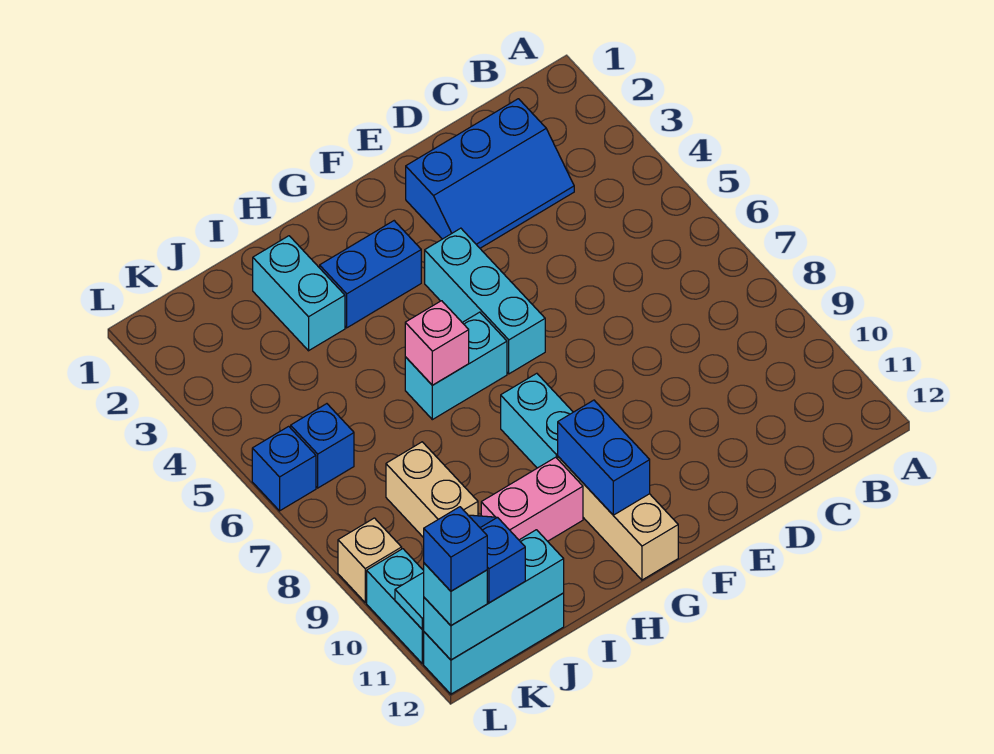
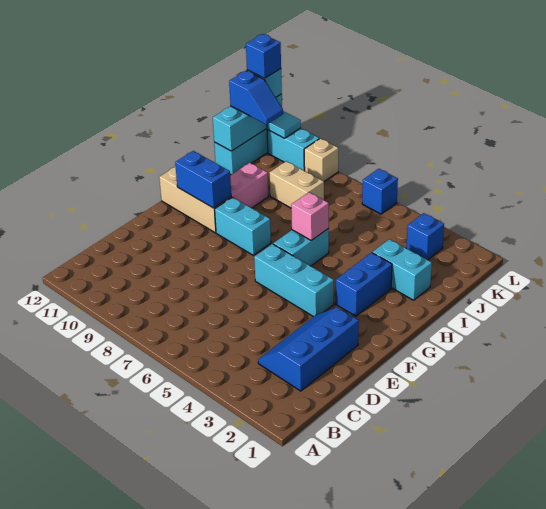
blue brick K6 level 1 -> blue brick K3 level 1

